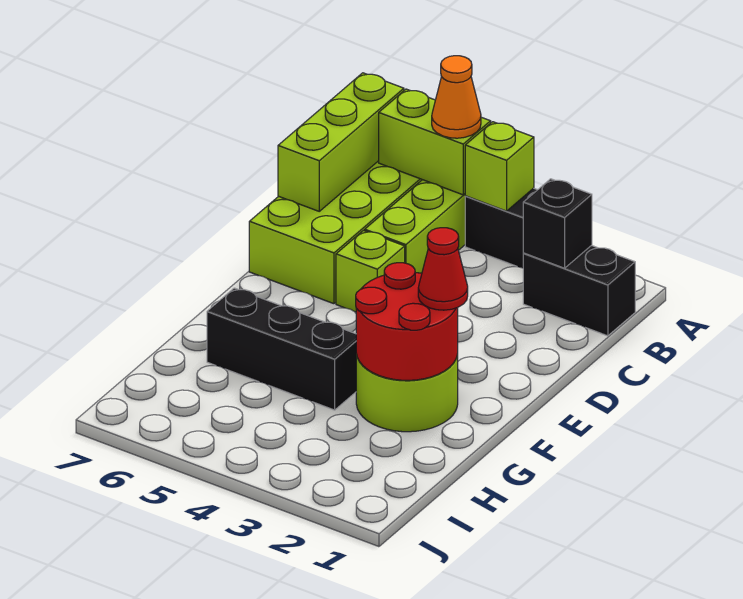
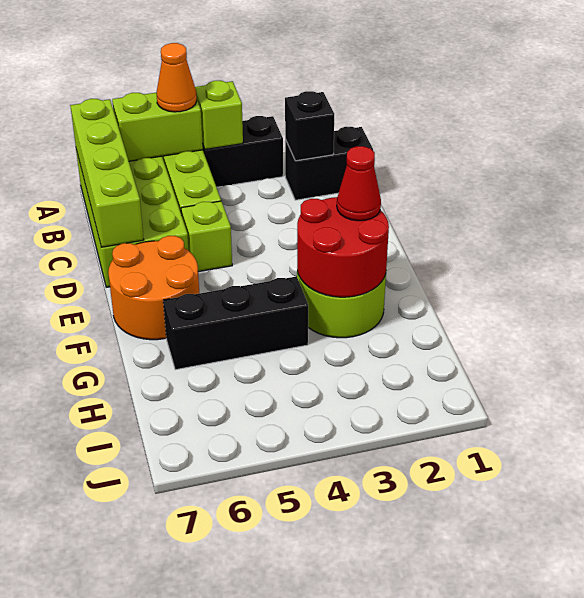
lime brick A7:C7 level 2 -> lime brick A7:D7 level 2
none -> orange round brick E6:F7 level 1

